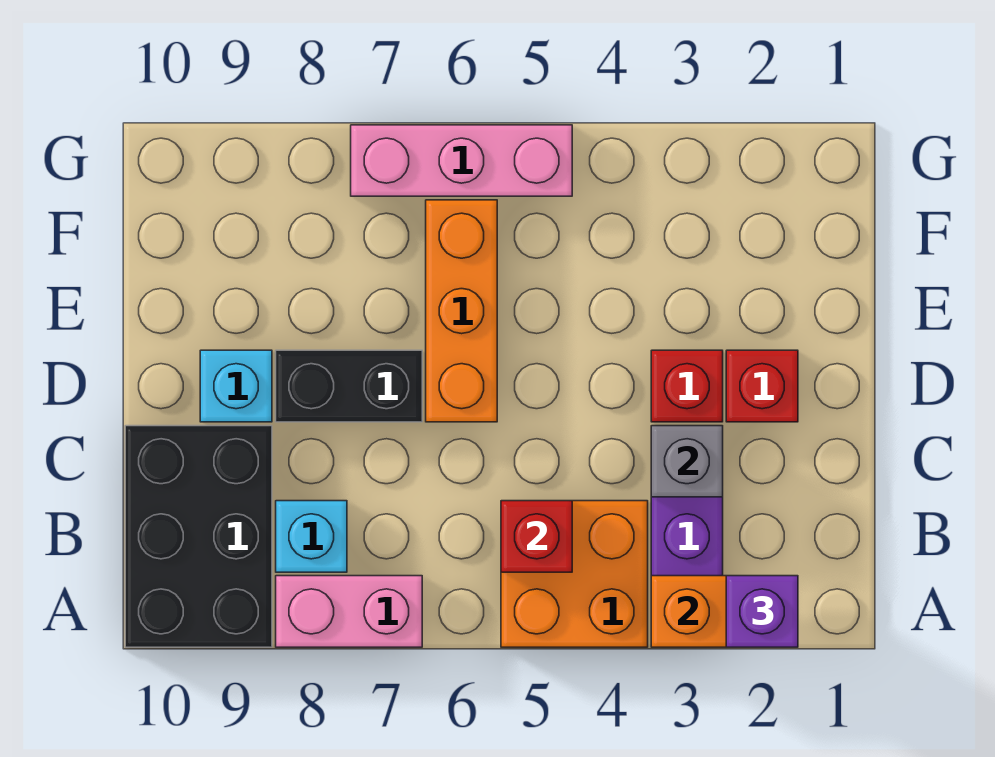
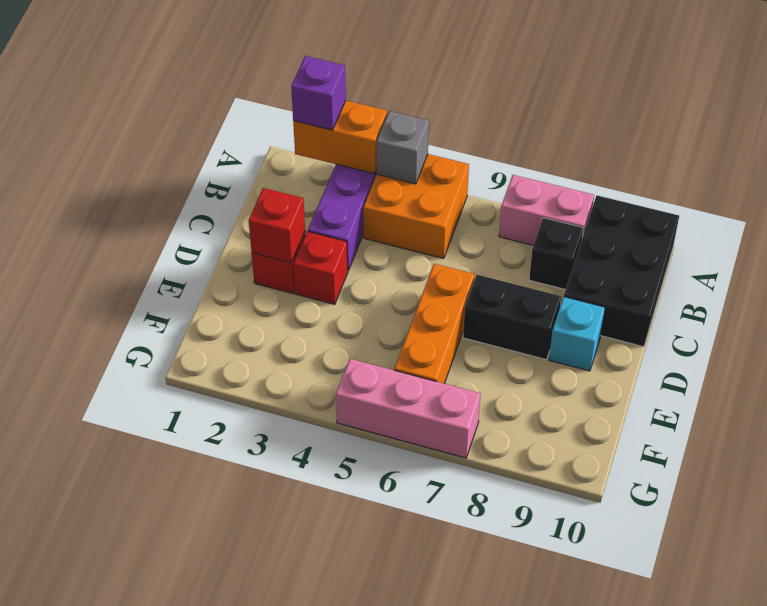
red brick B5 level 2 -> red brick D2 level 2
cyan brick B8 level 1 -> black brick B8 level 1
grey brick C3 level 2 -> grey brick A4 level 2

